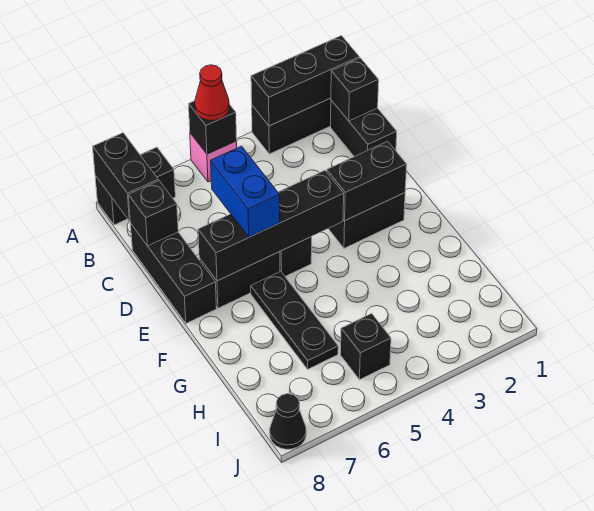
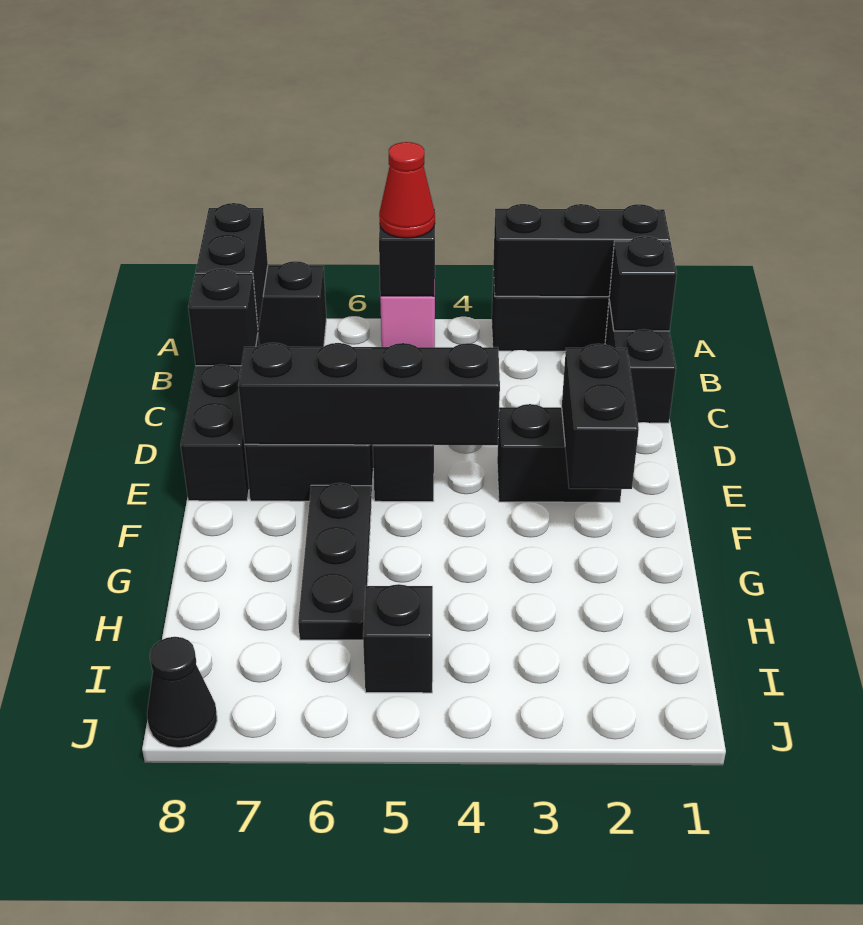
blue brick D6:E6 level 3 -> none
black brick E2:E3 level 2 -> black brick E2:F2 level 2

